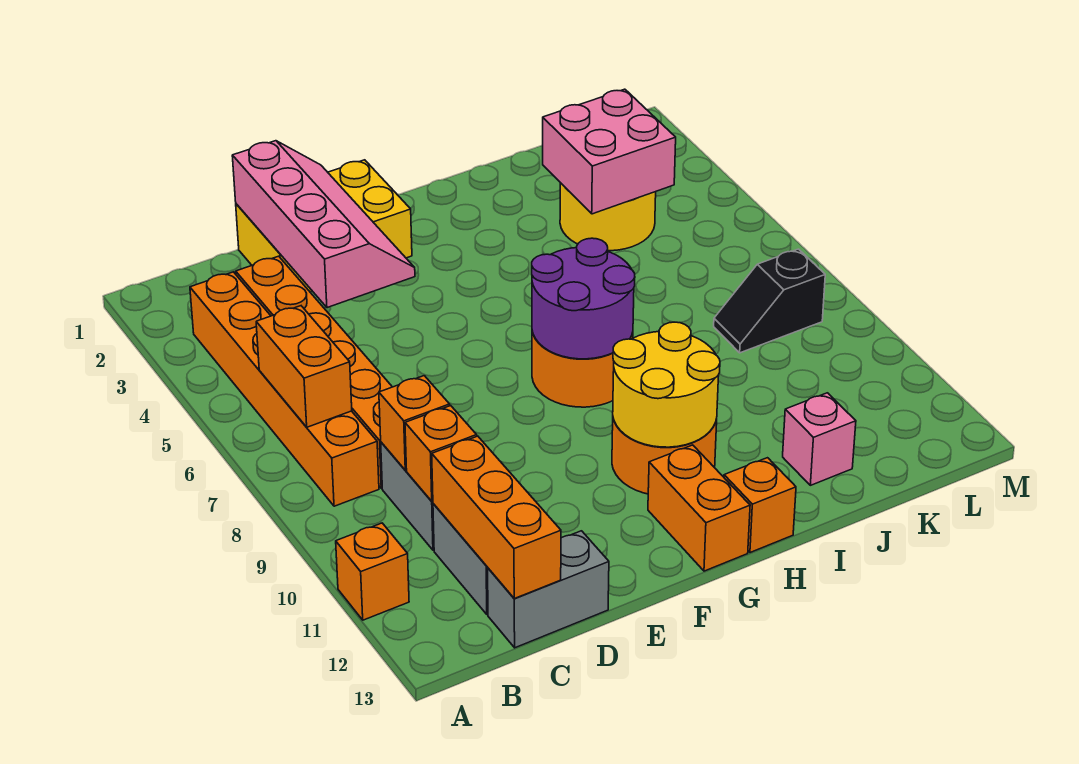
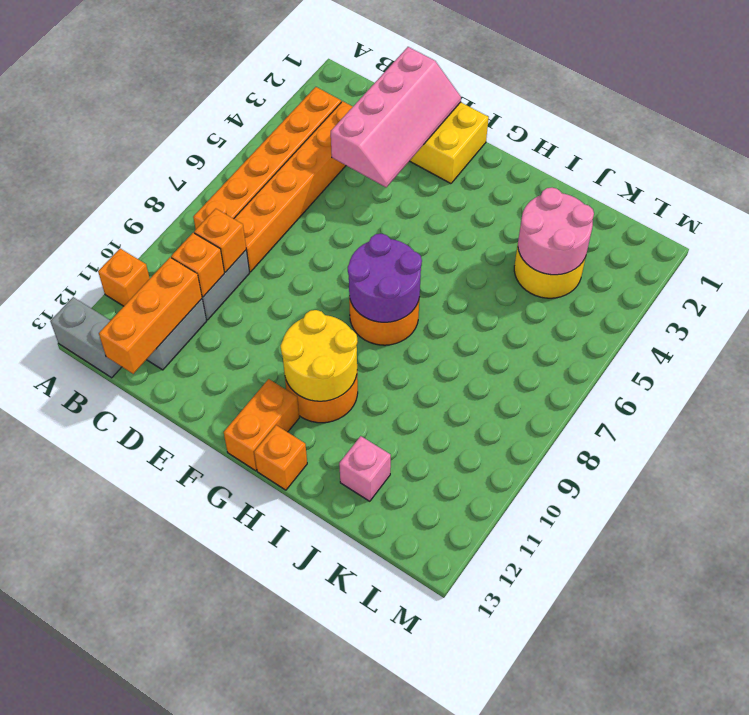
orange brick B6:B7 level 2 -> none
grey brick C13:D13 level 1 -> grey brick A13:B13 level 1
pink brick J3:K4 level 2 -> pink round brick J3:K4 level 2
black slope K8:L8 level 1 top L -> none

